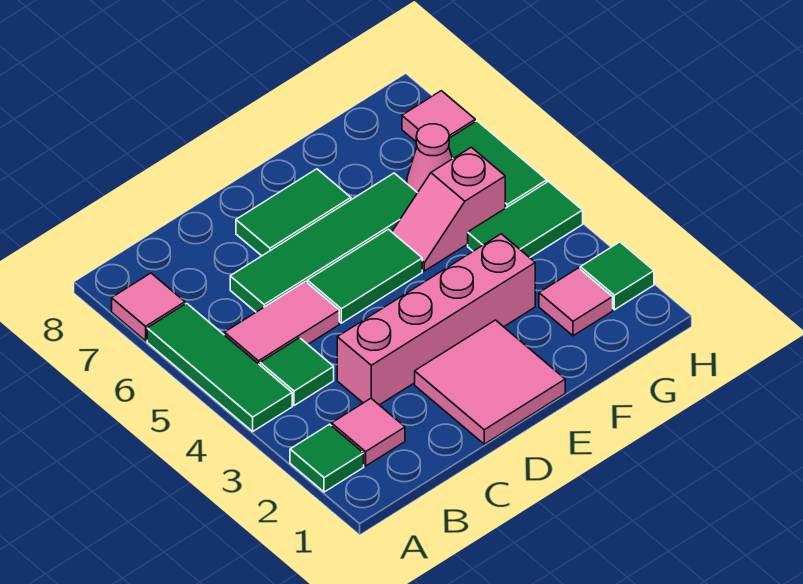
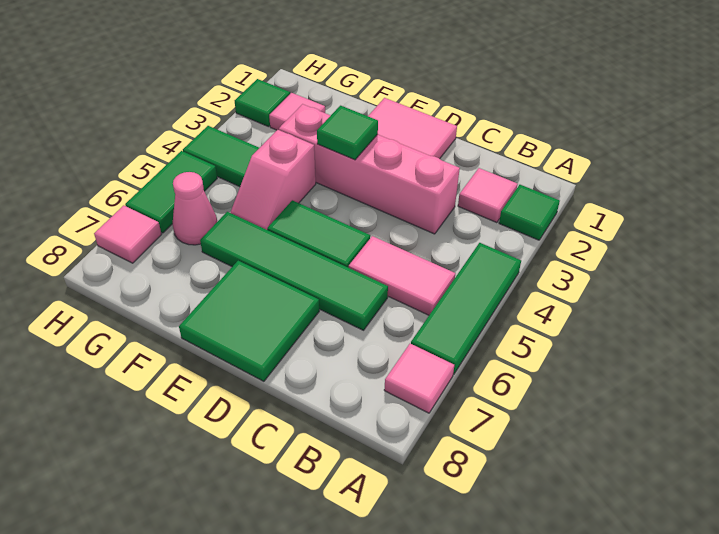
green tile B4 level 1 -> green tile E3 level 2
green tile D7:E7 level 1 -> green tile D7:E8 level 1
pink slope F5:G5 level 1 top G -> pink slope F4:F5 level 1 top 4

